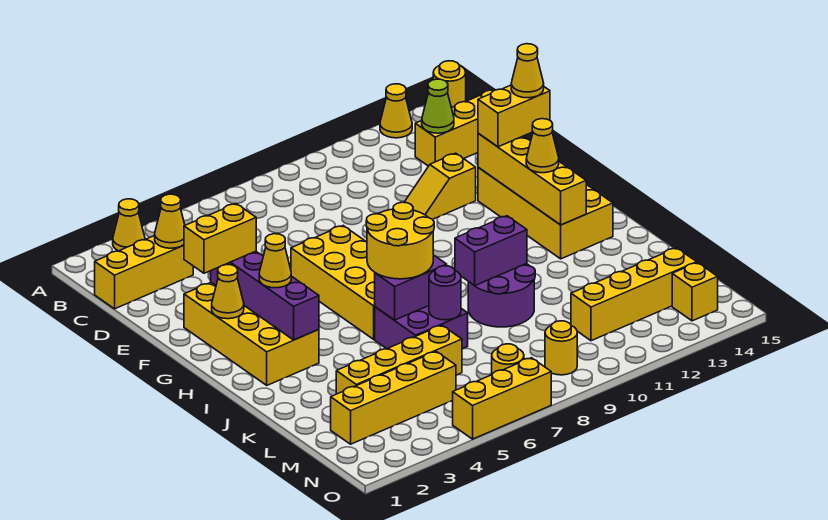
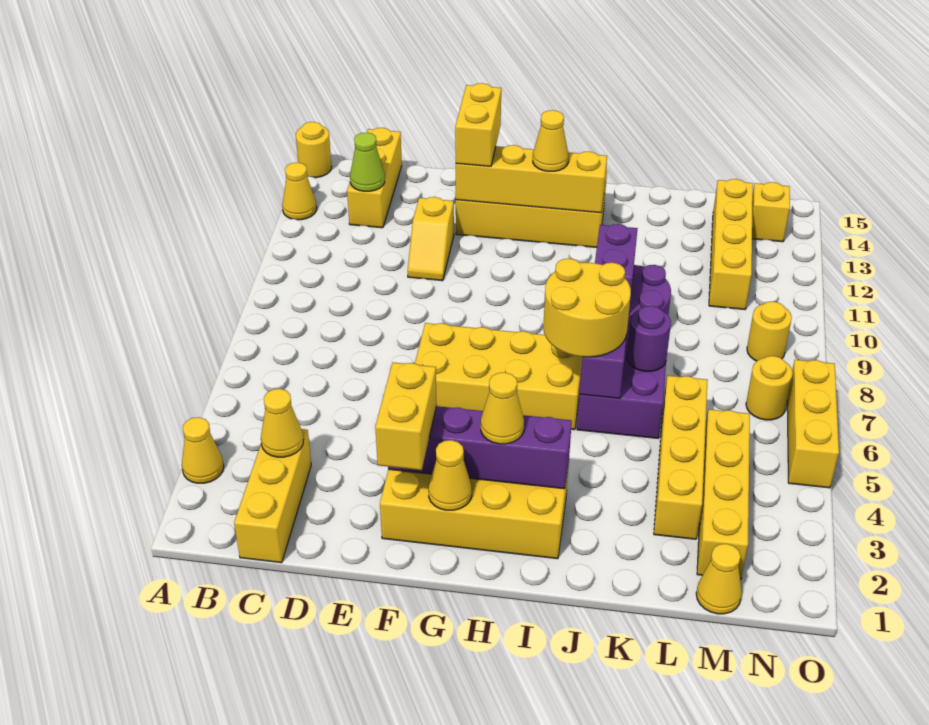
yellow cone F14 level 4 -> yellow cone M1 level 1

